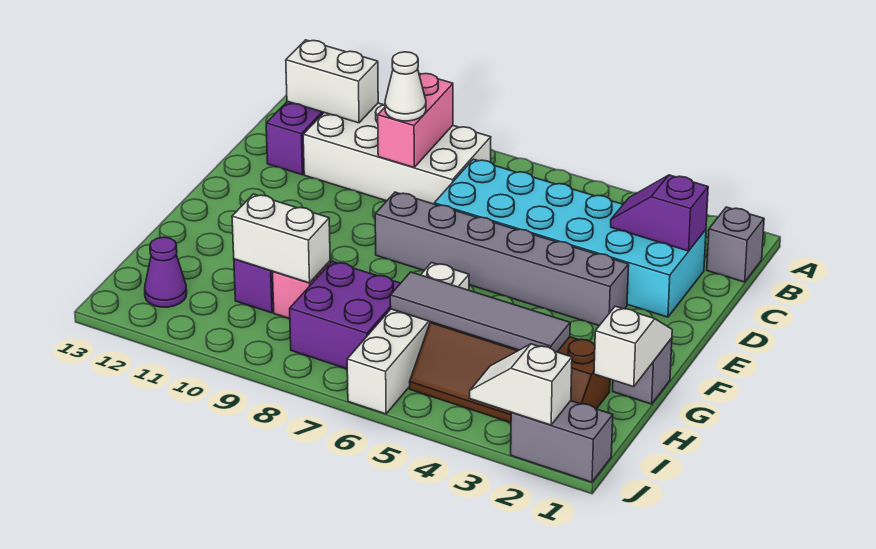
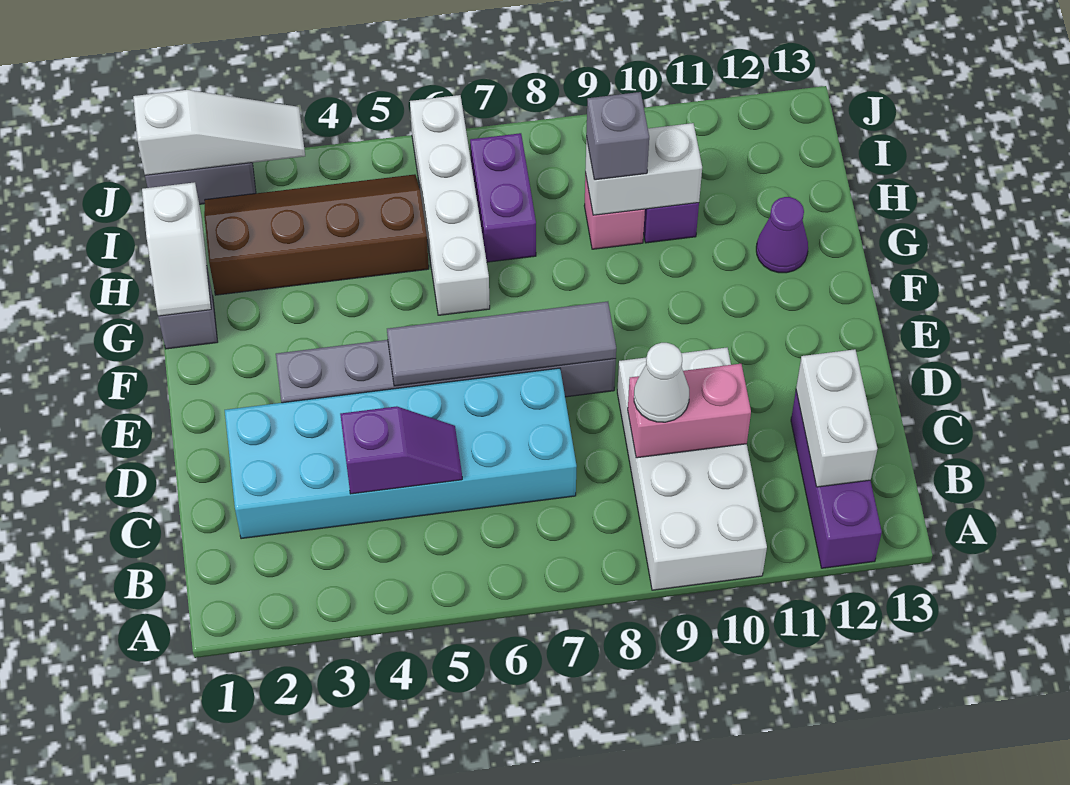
grey brick B1 level 1 -> grey brick H9 level 3
white brick B8:C11 level 1 -> white brick A9:D10 level 1
pink brick B9:C9 level 2 -> pink brick C9:C10 level 2
white brick B11:B12 level 2 -> white brick B12:C12 level 2
purple slope C2:C3 level 2 top 2 -> purple slope C4:C5 level 2 top 4
grey tile H3:H6 level 2 -> grey tile E5:E8 level 2
purple brick H7:I8 level 1 -> purple brick H7:I7 level 1
purple cone I12 level 1 -> purple cone G12 level 1
white slope J2:J3 level 2 top 2 -> white slope J1:J3 level 2 top 1

